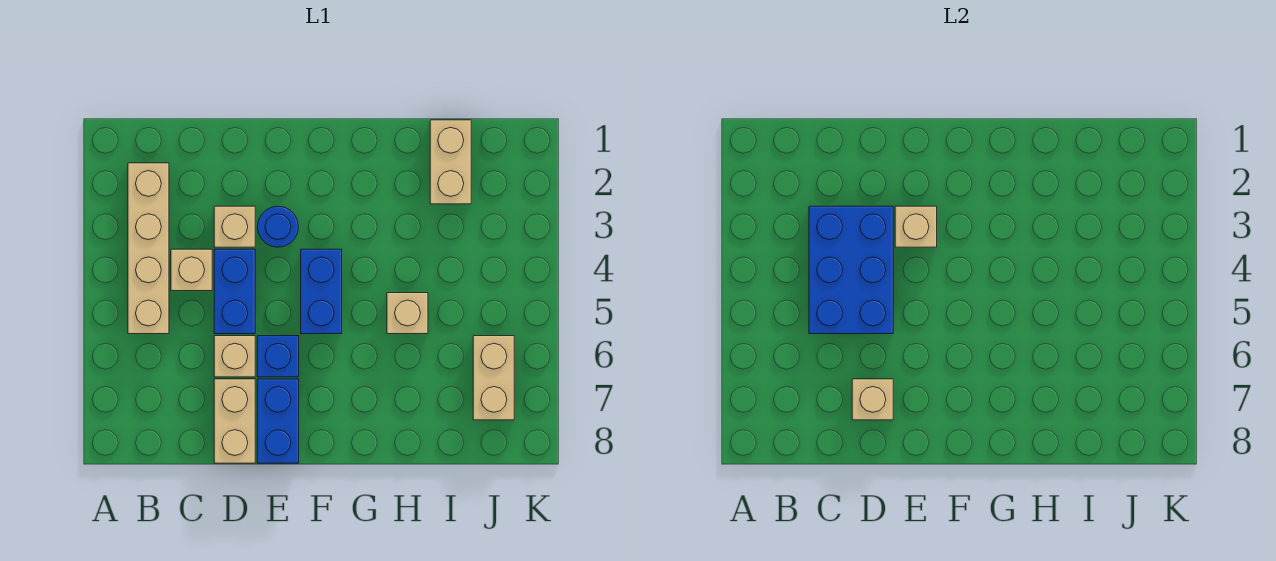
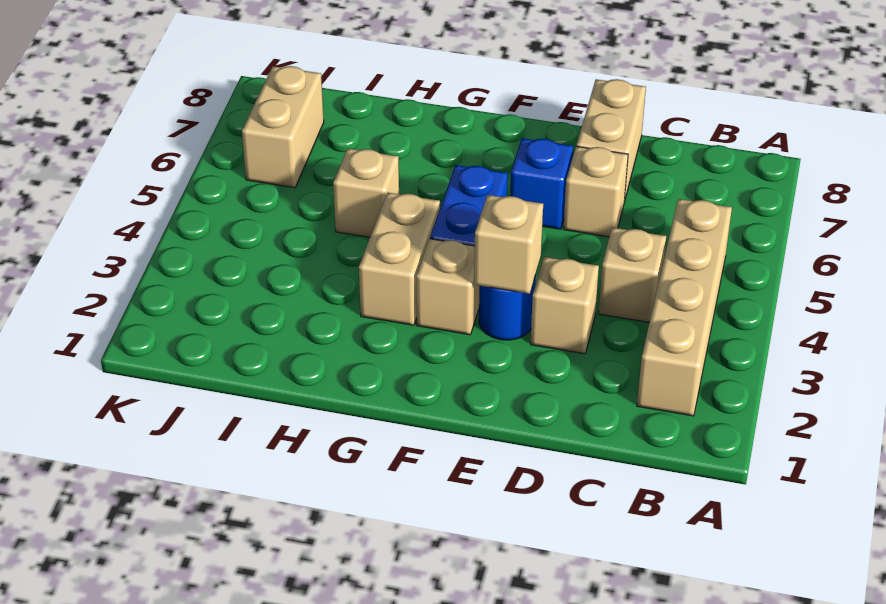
blue brick C3:D5 level 2 -> none
blue brick D4:D5 level 1 -> none
tan brick D7 level 2 -> tan brick F3 level 1
blue brick E7:E8 level 1 -> none
tan brick I1:I2 level 1 -> tan brick G3:G4 level 1

